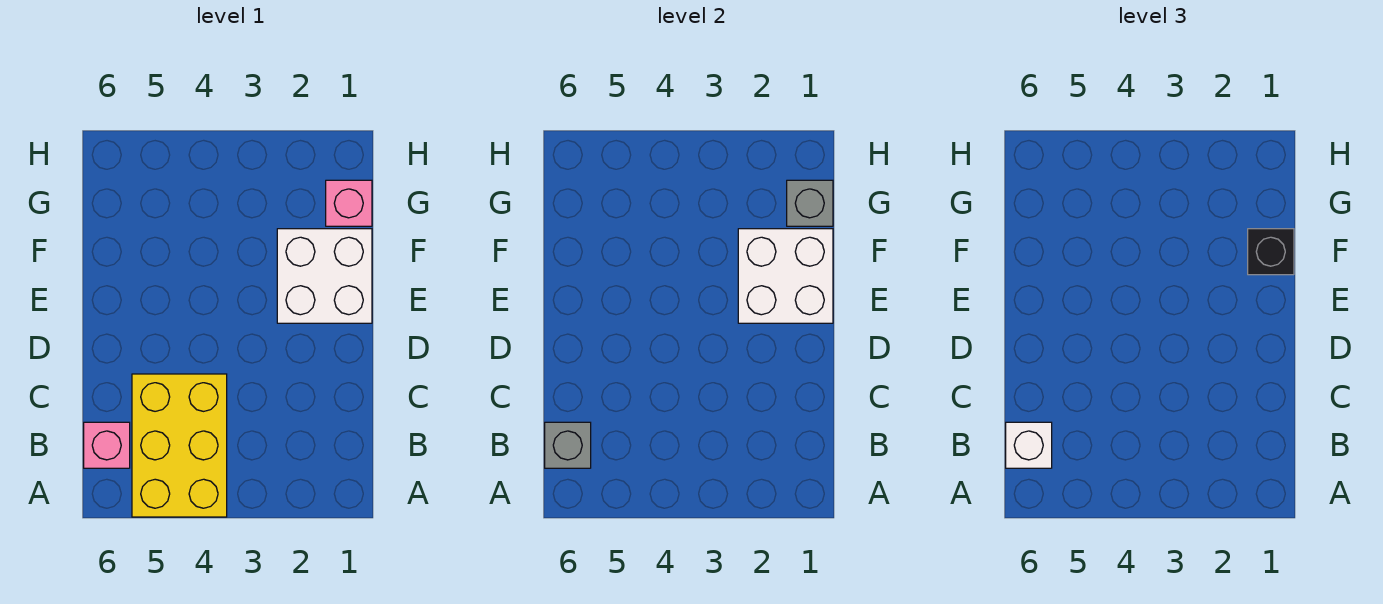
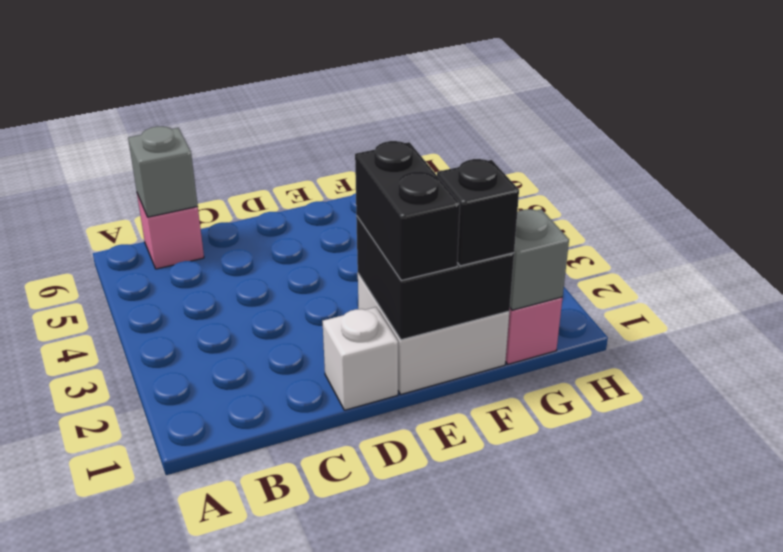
yellow brick A4:C5 level 1 -> none
white brick B6 level 3 -> white brick D1 level 1
white brick E1:F2 level 2 -> black brick E1:F2 level 2
none -> black brick E1:E2 level 3

